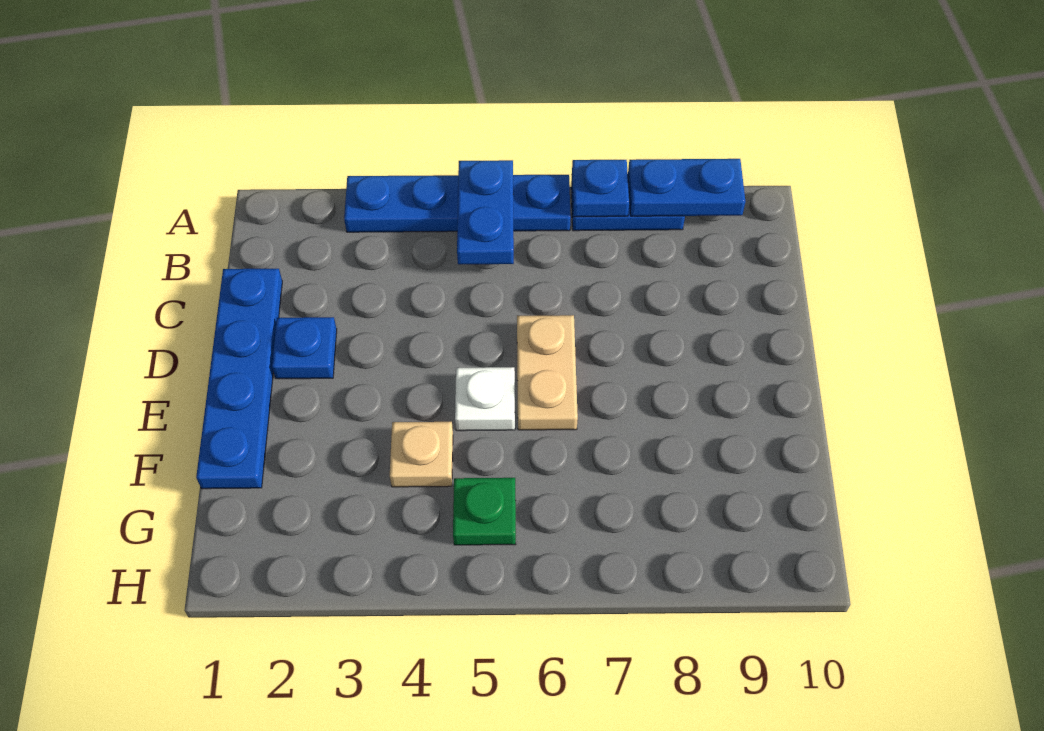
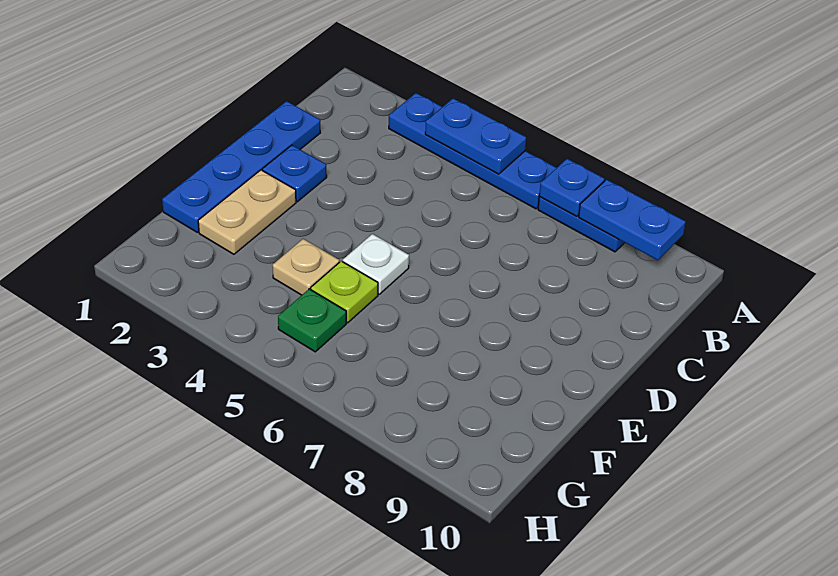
blue plate A5:B5 level 2 -> blue plate A4:A5 level 2
tan plate D6:E6 level 1 -> tan plate E2:F2 level 1
none -> lime plate F5 level 1

